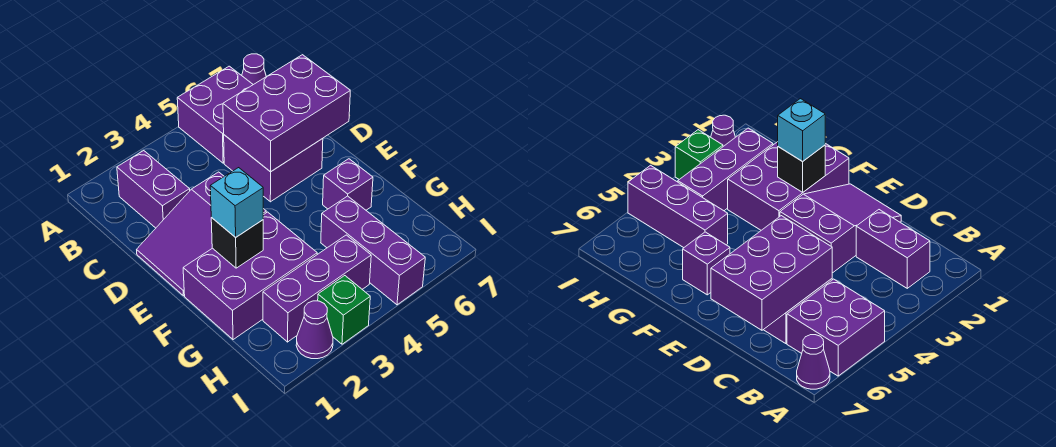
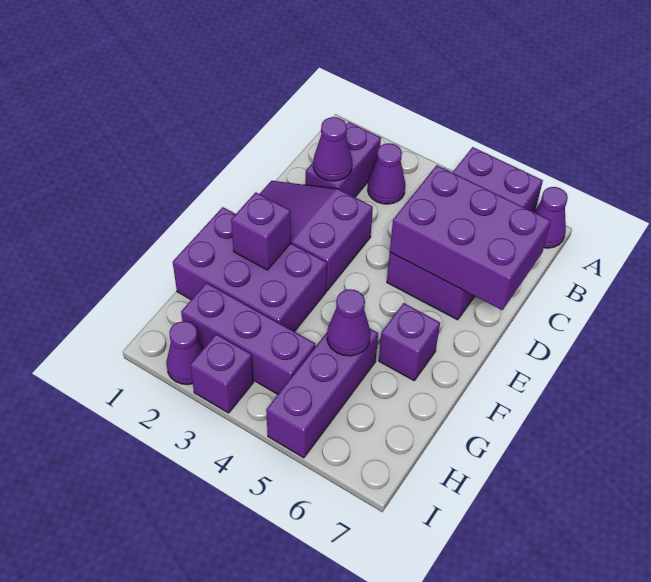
none -> purple cone B3 level 1
none -> purple cone C2 level 2
black brick F2 level 2 -> purple brick F2 level 2
cyan brick F2 level 3 -> none
none -> purple cone G5 level 2
green brick I3 level 1 -> purple brick I3 level 1

